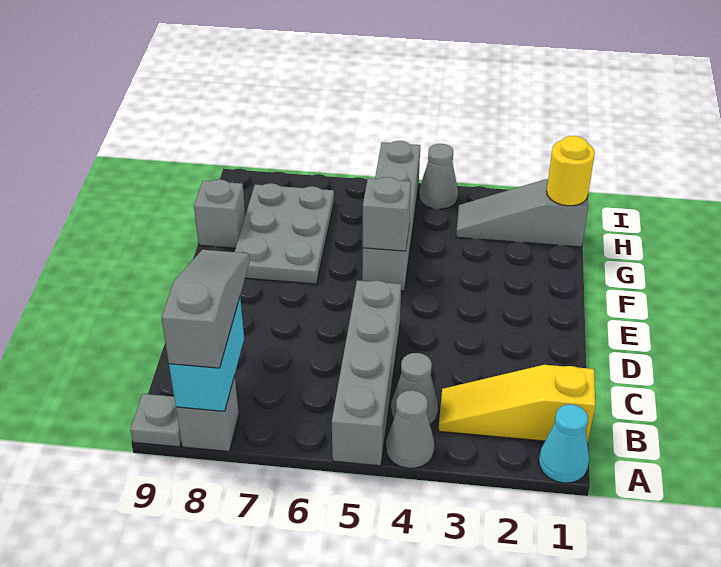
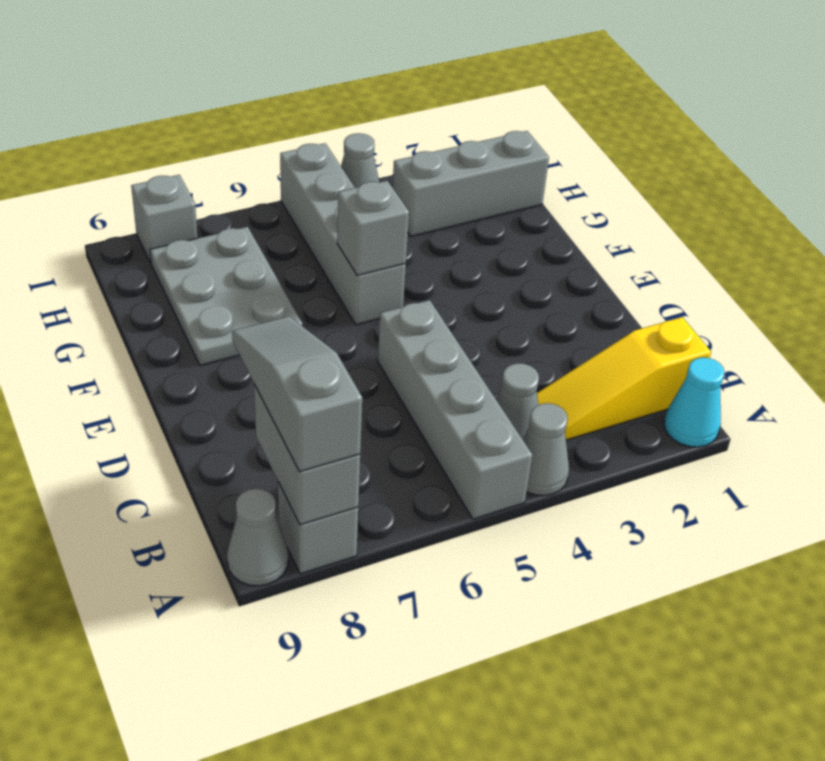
cyan brick A8:B8 level 2 -> grey brick A8:B8 level 2
grey plate A9 level 1 -> grey cone A9 level 1
grey brick G9 level 1 -> grey brick I8 level 1
grey slope H1:H3 level 1 top 1 -> grey brick H1:H3 level 1
yellow round brick H1 level 2 -> none

